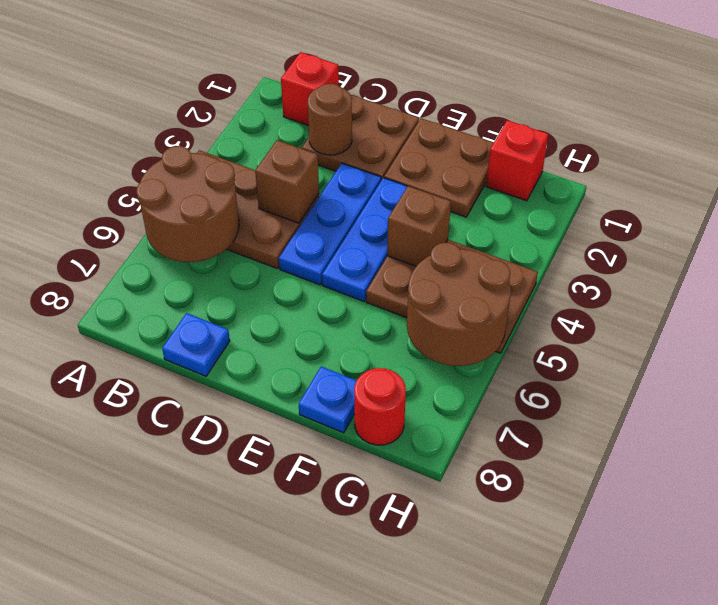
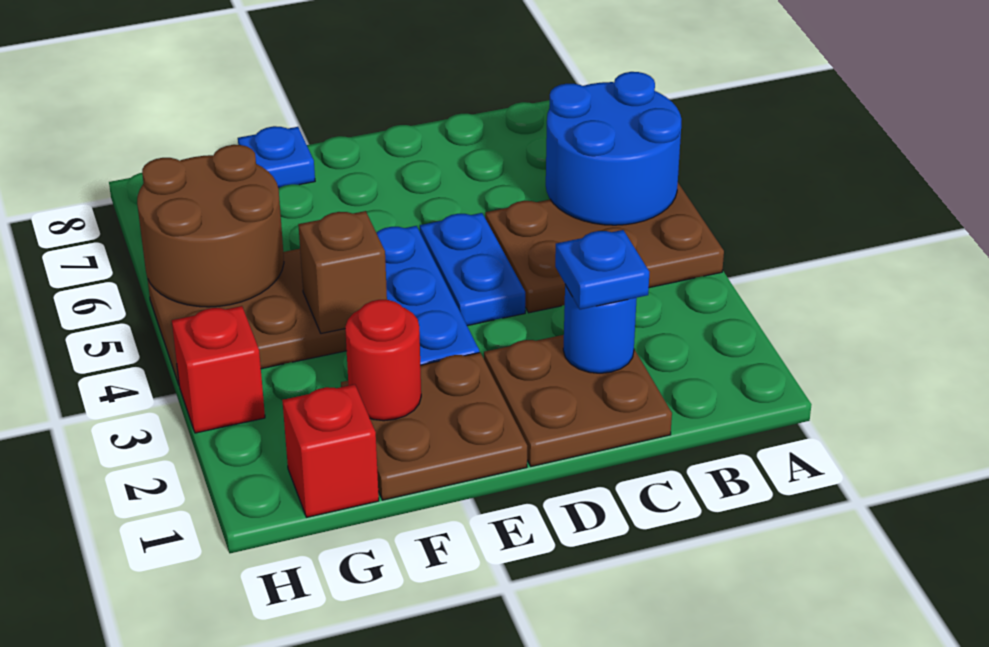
brown round brick A5:B6 level 2 -> blue round brick A5:B6 level 2
red brick B1 level 1 -> red brick H3 level 1
brown round brick C2 level 2 -> blue round brick C2 level 2
brown brick C4 level 2 -> none
blue plate C8 level 1 -> blue plate C2 level 3
blue plate D3:D5 level 1 -> blue plate D4:D5 level 1
red round brick G8 level 1 -> red round brick F2 level 2

